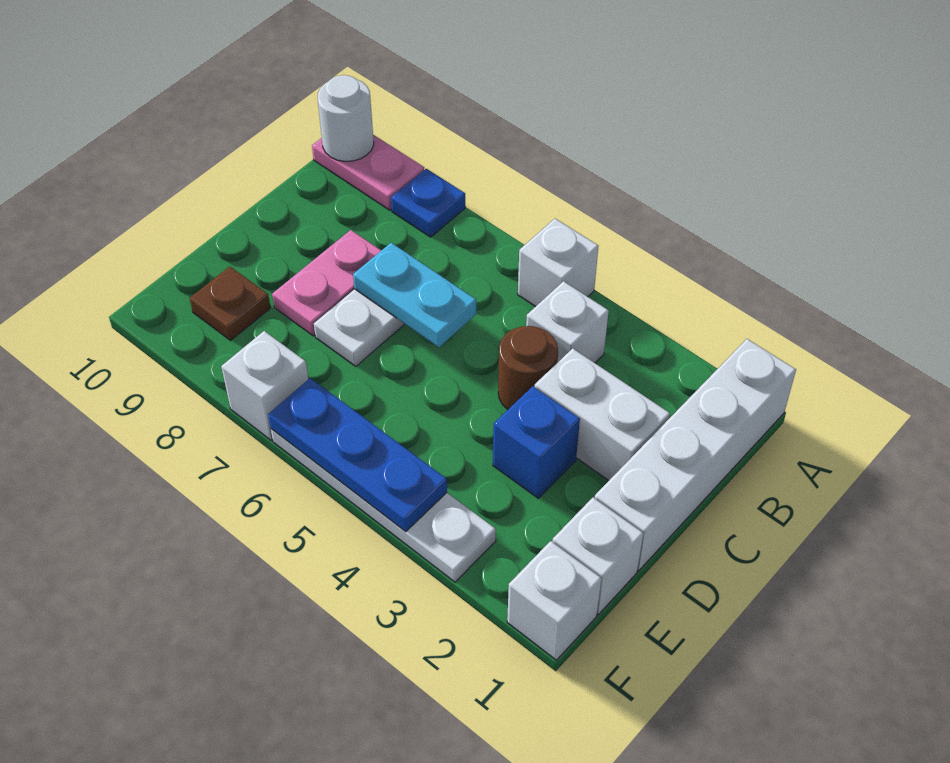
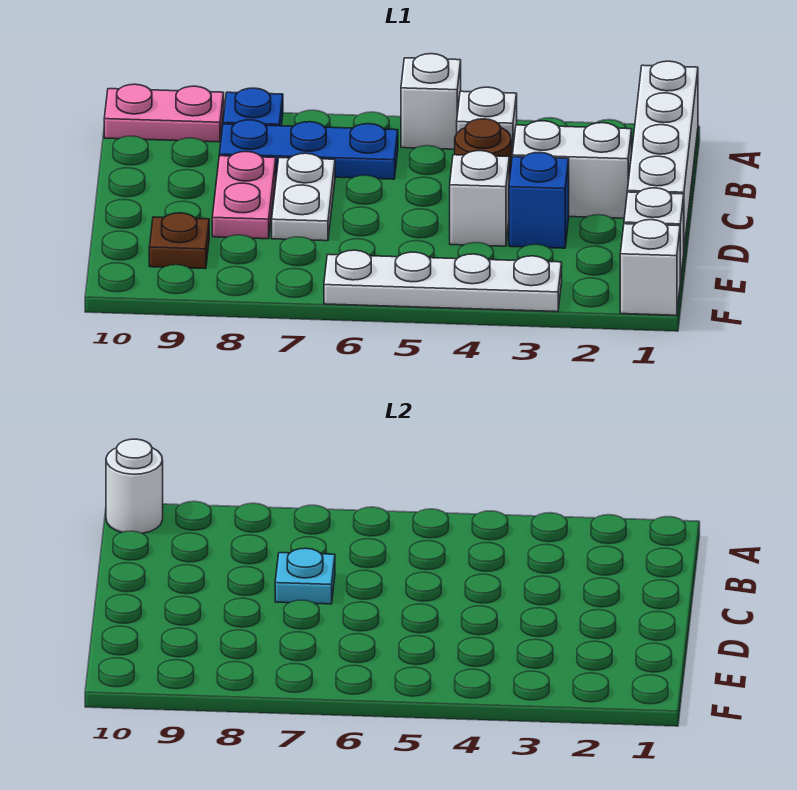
cyan plate C6:C7 level 2 -> cyan plate C7 level 2
blue plate F4:F6 level 2 -> blue plate B6:B8 level 1
white brick F7 level 1 -> white brick D4 level 1

